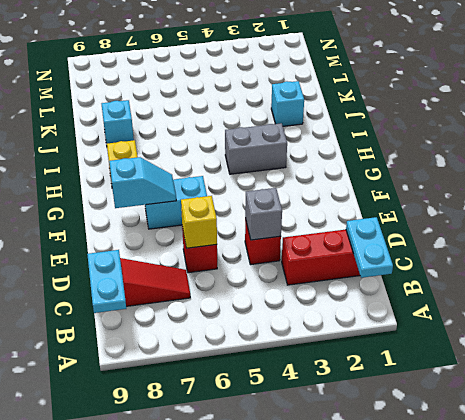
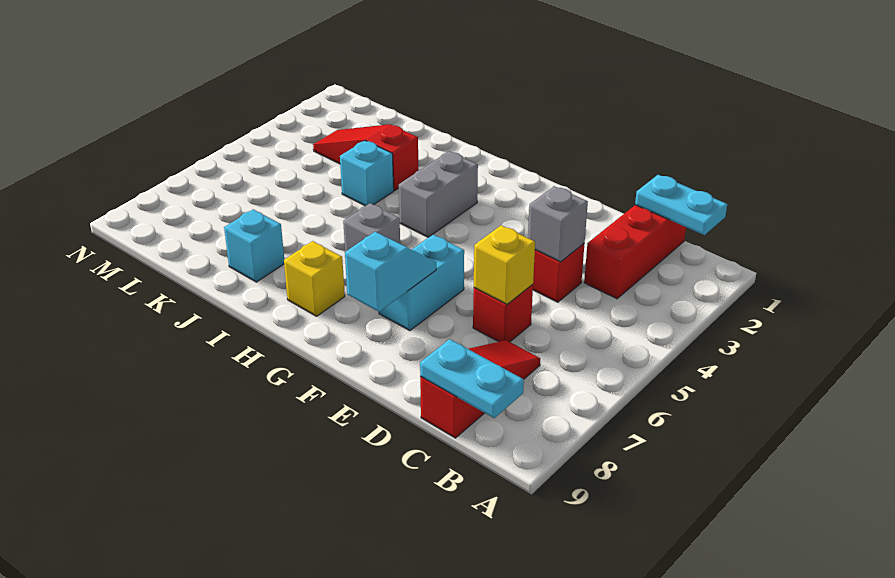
none -> grey brick H6 level 1
cyan brick J2 level 1 -> cyan brick J4 level 1
none -> red slope J3:L3 level 1 top J

